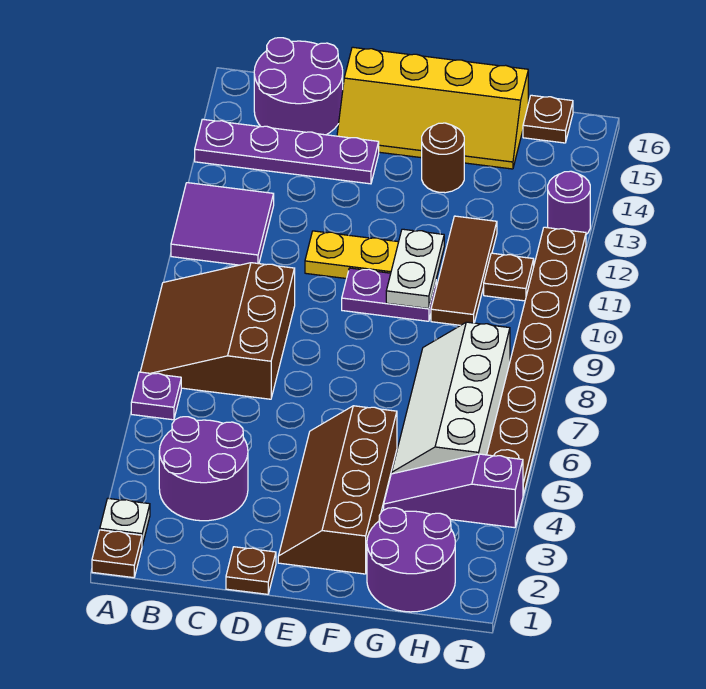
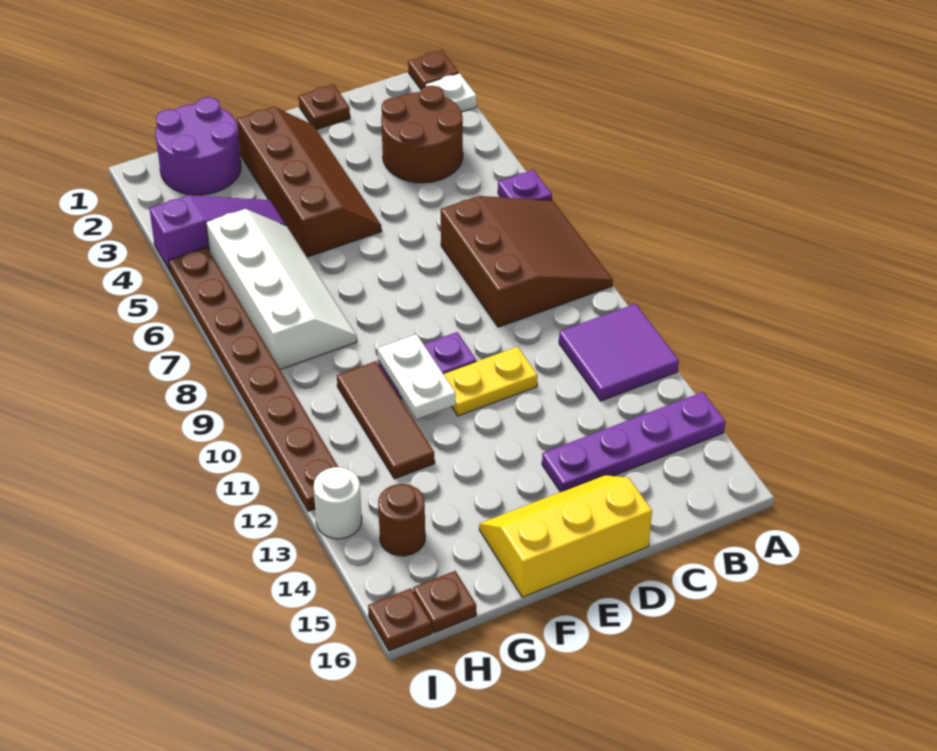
purple round brick B3:C4 level 1 -> brown round brick B3:C4 level 1
purple round brick B15:C16 level 1 -> none
yellow slope D15:G16 level 1 top 16 -> yellow slope D15:F16 level 1 top 16
brown round brick F14 level 1 -> brown round brick H14 level 1
brown plate H11 level 1 -> brown plate I16 level 1
purple round brick I13 level 1 -> white round brick I13 level 1

